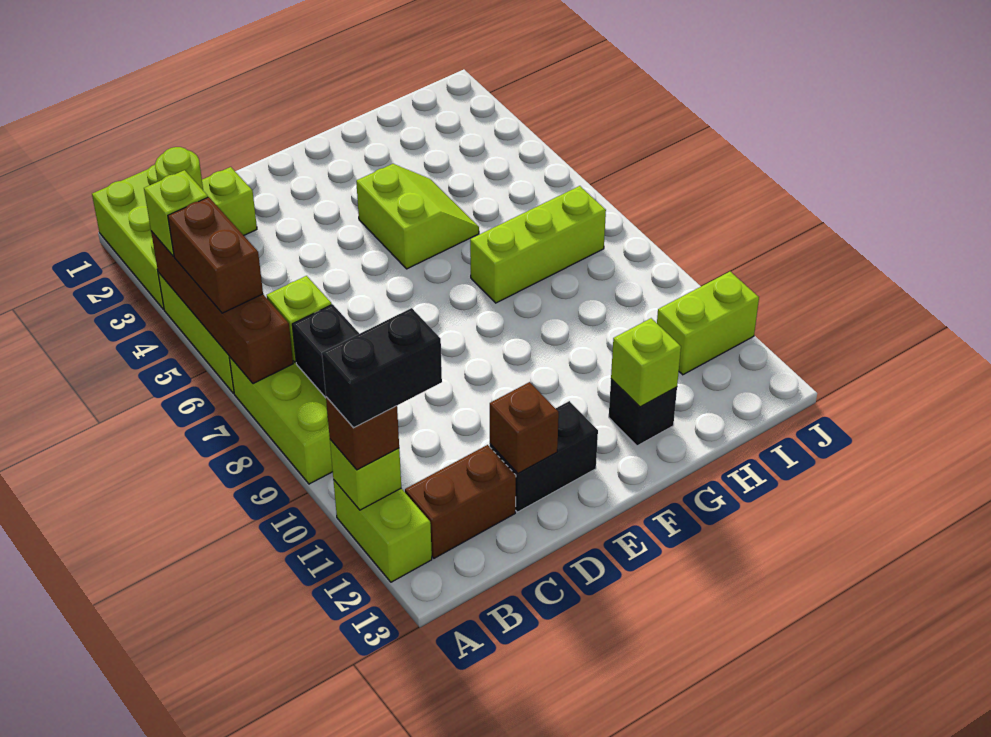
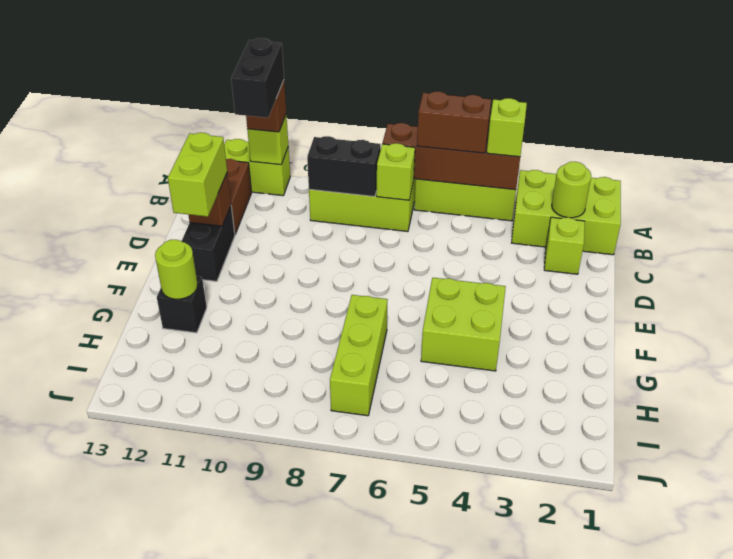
lime slope F4:G5 level 1 top F -> lime brick F4:G5 level 1
lime brick G12 level 2 -> lime round brick G12 level 2
lime brick I11:J11 level 1 -> lime brick D12:E12 level 3

